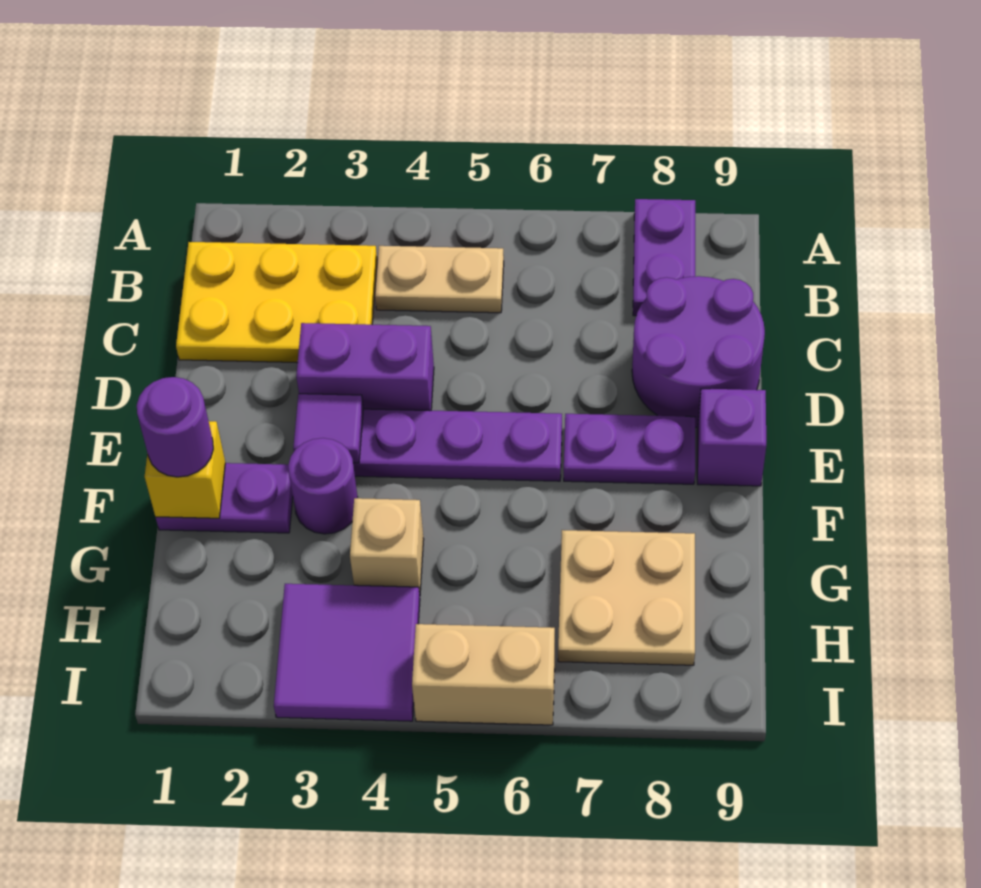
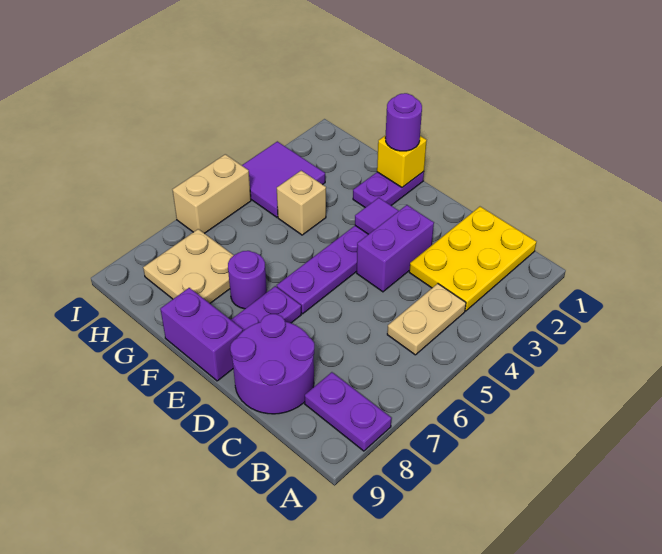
purple brick E9 level 1 -> purple brick E9:F9 level 1
purple round brick F3 level 1 -> purple round brick F7 level 1

